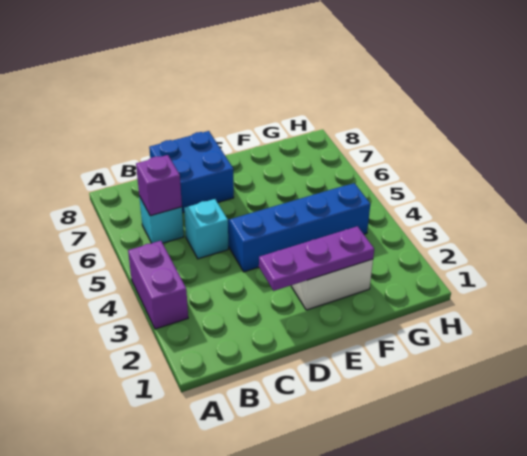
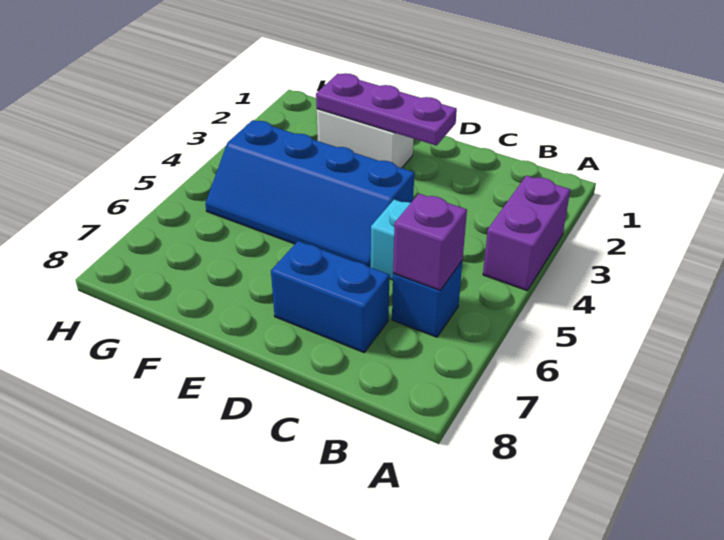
cyan brick B6 level 1 -> blue brick B6 level 1
blue brick C7:D8 level 1 -> blue brick C7:D7 level 1

